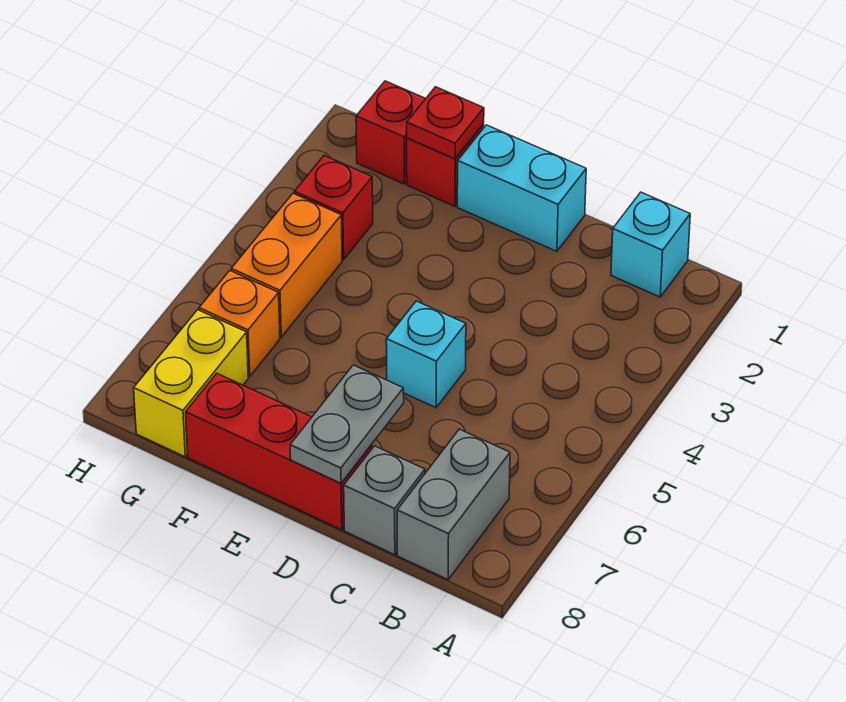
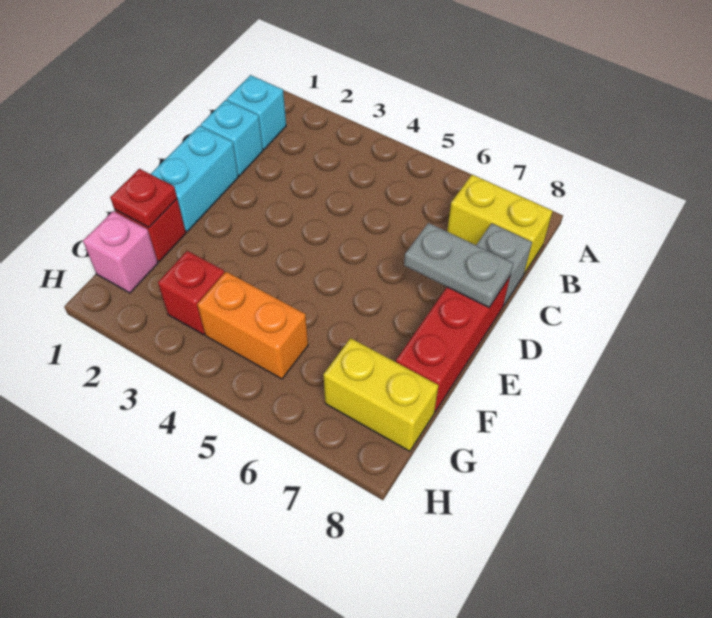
grey brick B7:B8 level 1 -> yellow brick B7:B8 level 1
cyan brick D5 level 1 -> cyan brick C1 level 1
red brick G1 level 1 -> pink brick G1 level 1
orange brick G6 level 1 -> none

